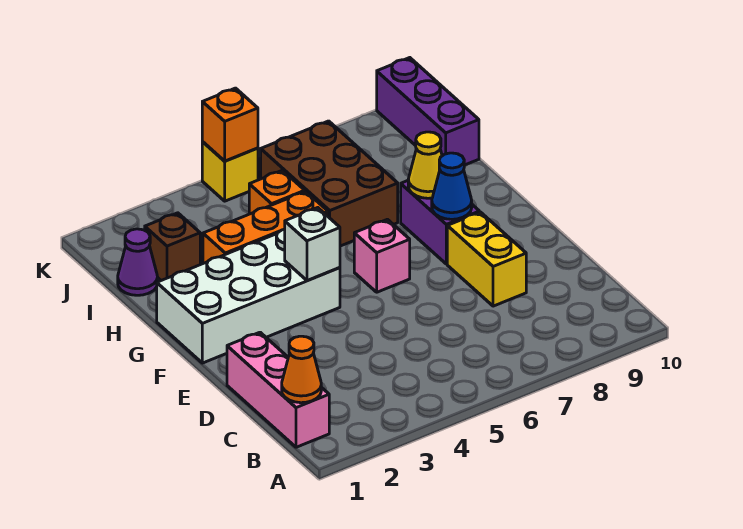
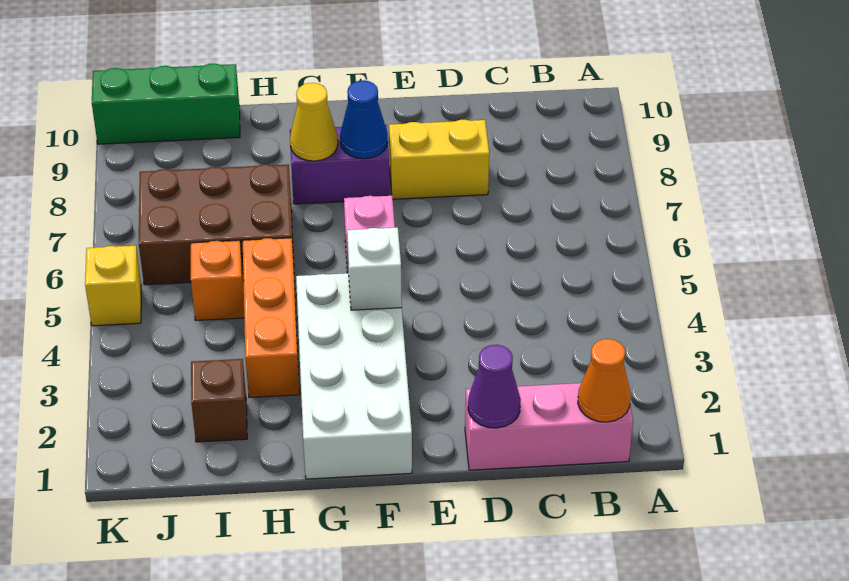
purple cone I1 level 1 -> purple cone D1 level 2
purple brick I10:K10 level 1 -> green brick I10:K10 level 1
orange brick K5 level 2 -> none

